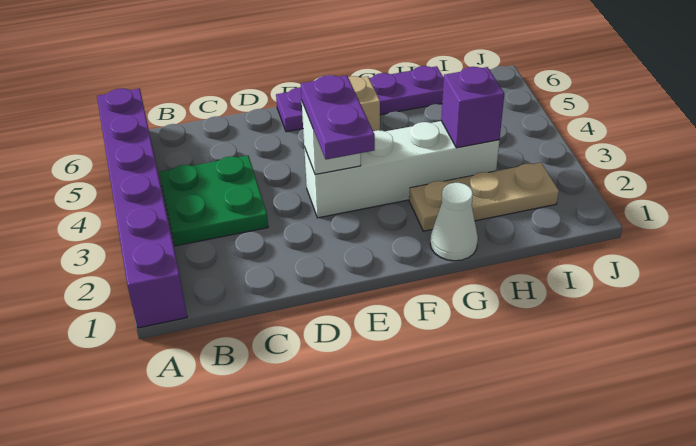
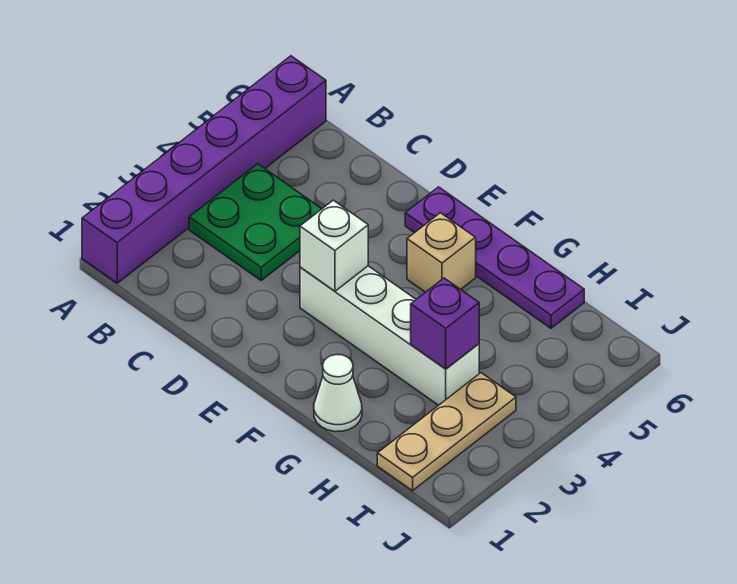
purple plate E2:E3 level 3 -> none
tan plate G2:I2 level 1 -> tan plate I1:I3 level 1

